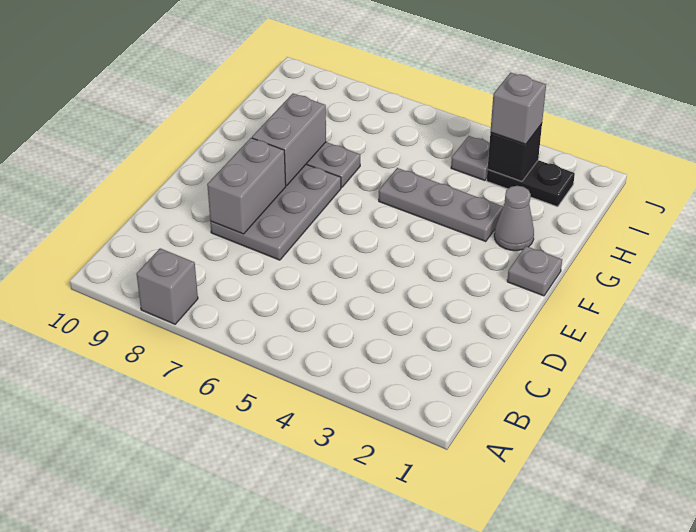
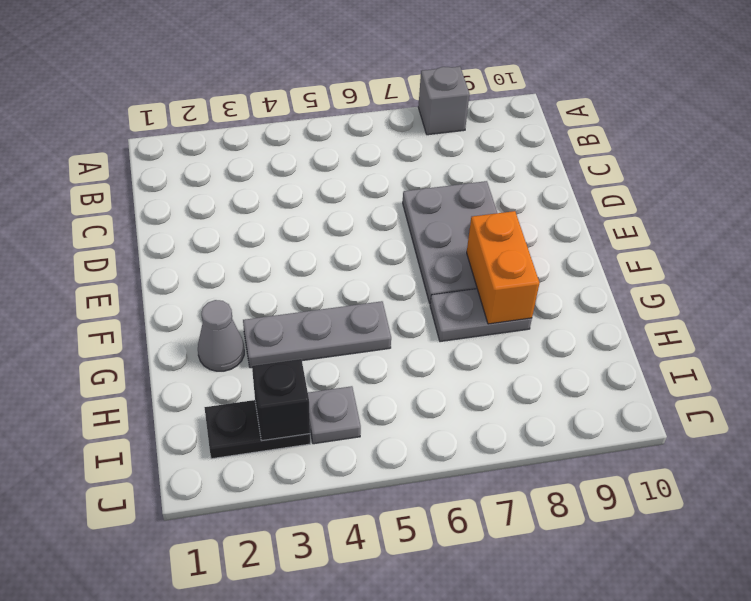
grey brick D8:E8 level 2 -> none
grey plate F1 level 1 -> none
grey brick F8:G8 level 2 -> orange brick F8:G8 level 2
grey brick I3 level 3 -> none

